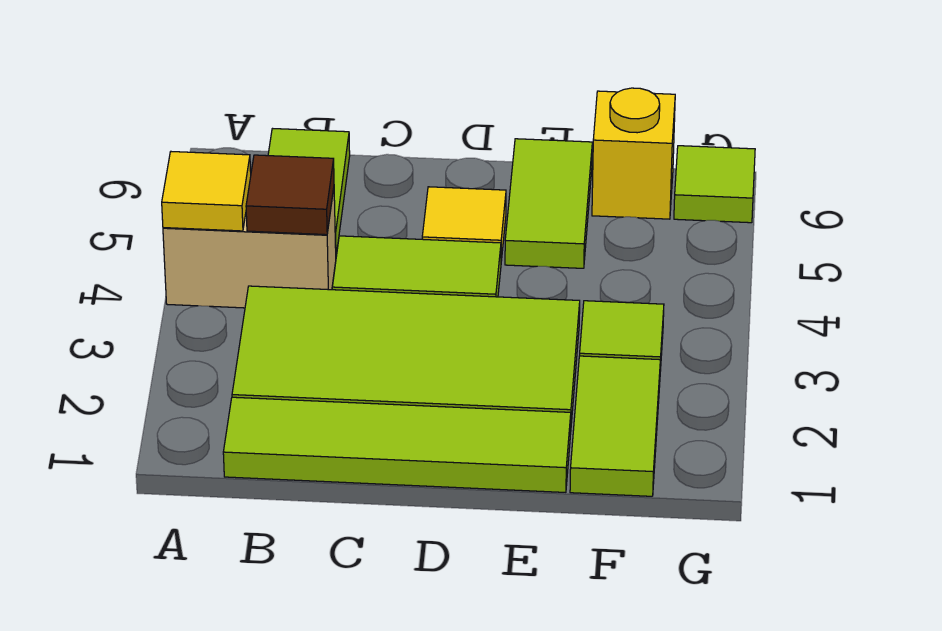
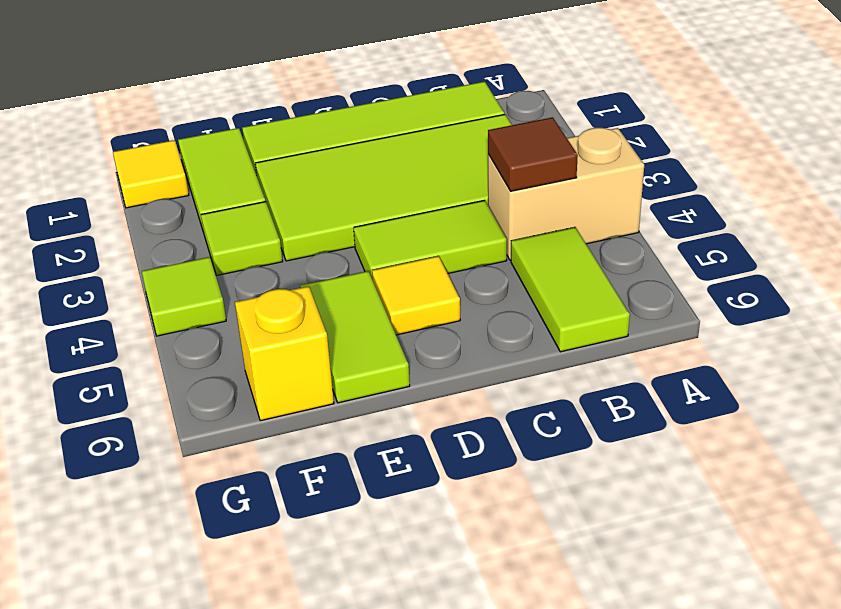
yellow tile A4 level 2 -> yellow tile G1 level 1
lime tile G6 level 1 -> lime tile G4 level 1

